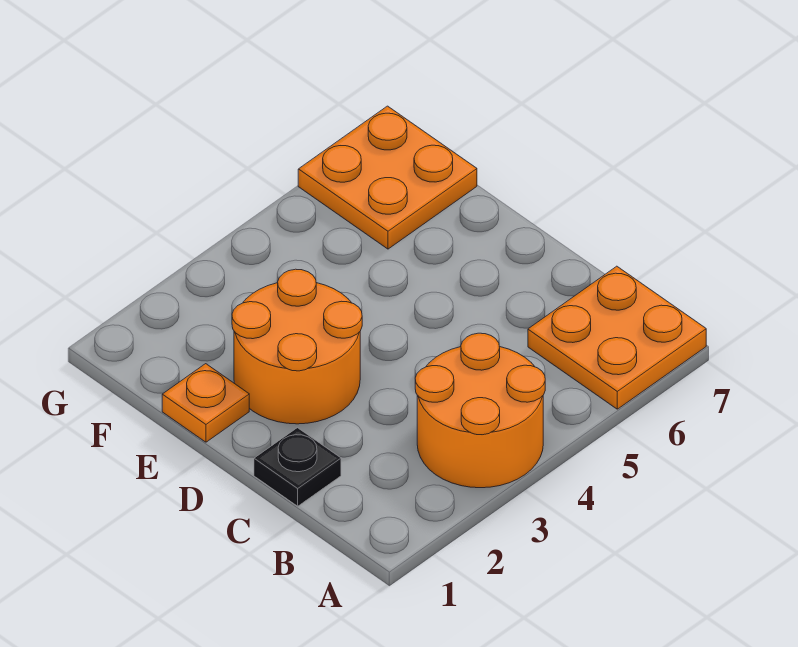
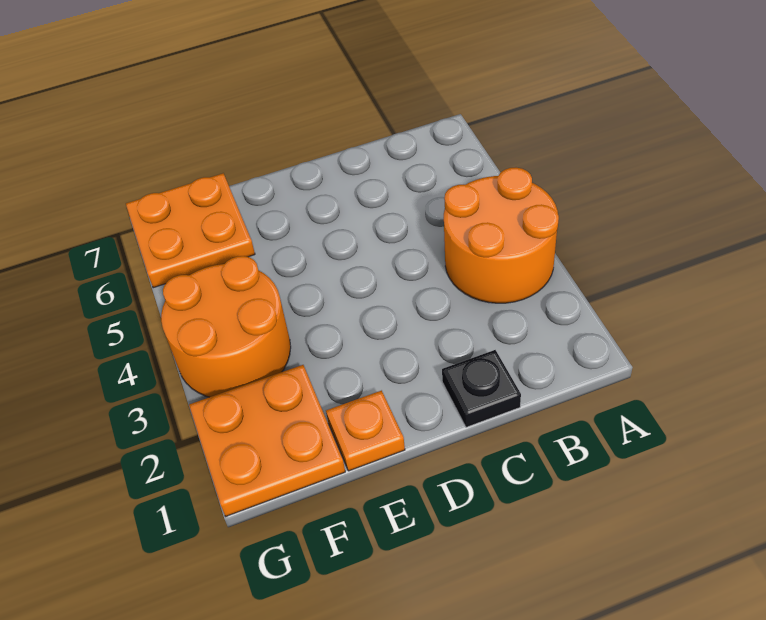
orange plate A6:B7 level 1 -> orange plate F1:G2 level 1
orange round brick D2:E3 level 1 -> orange round brick F3:G4 level 1

